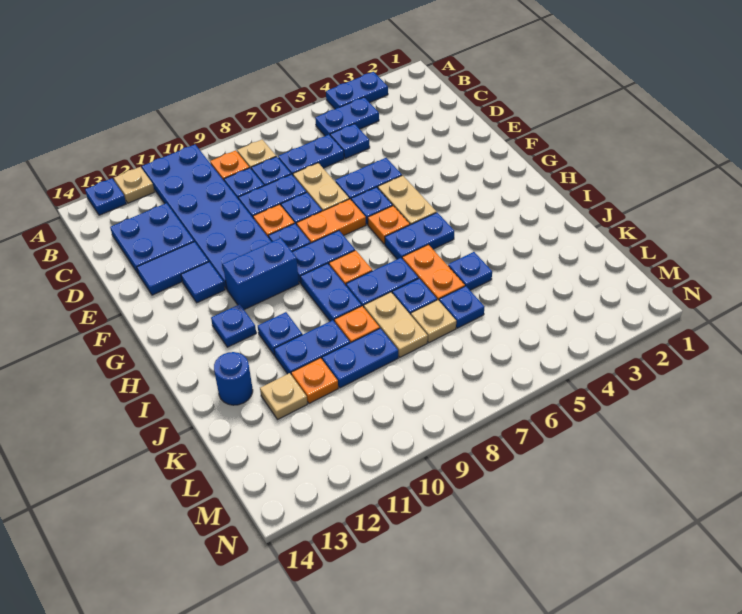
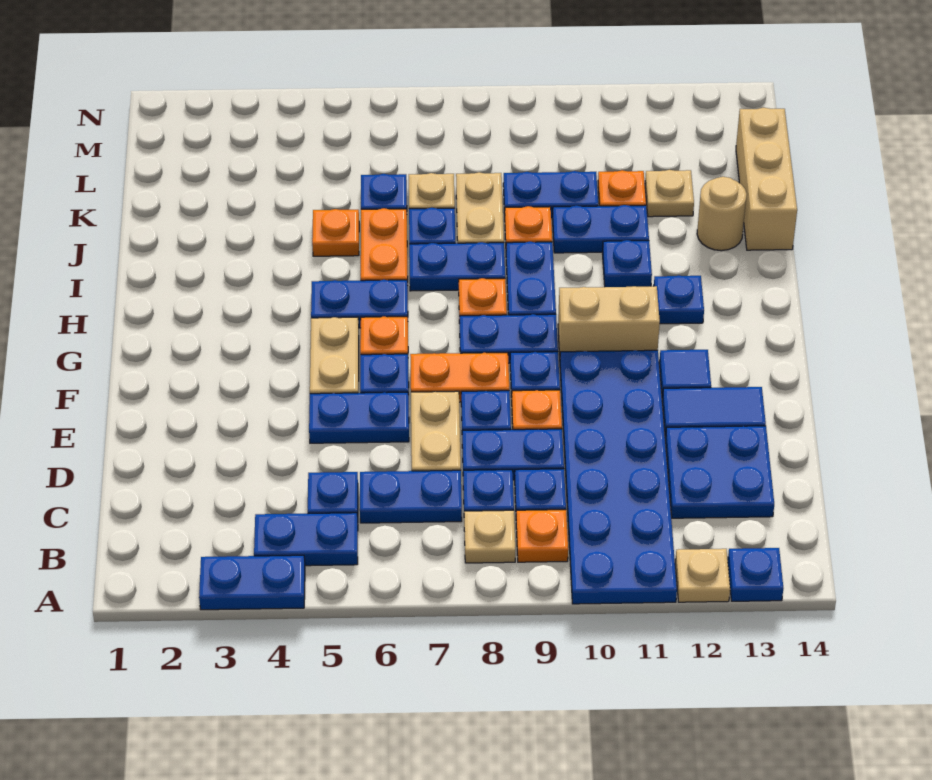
blue brick G10:G11 level 1 -> tan brick G10:G11 level 1
blue plate J5 level 1 -> orange plate J5 level 1
blue round brick J13 level 1 -> tan round brick J13 level 1
none -> tan brick J14:L14 level 1

